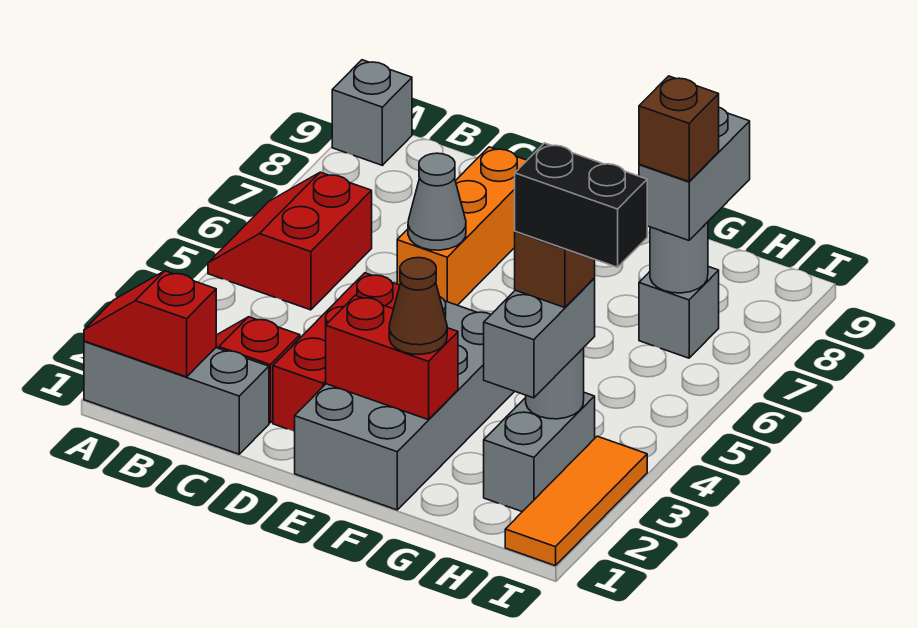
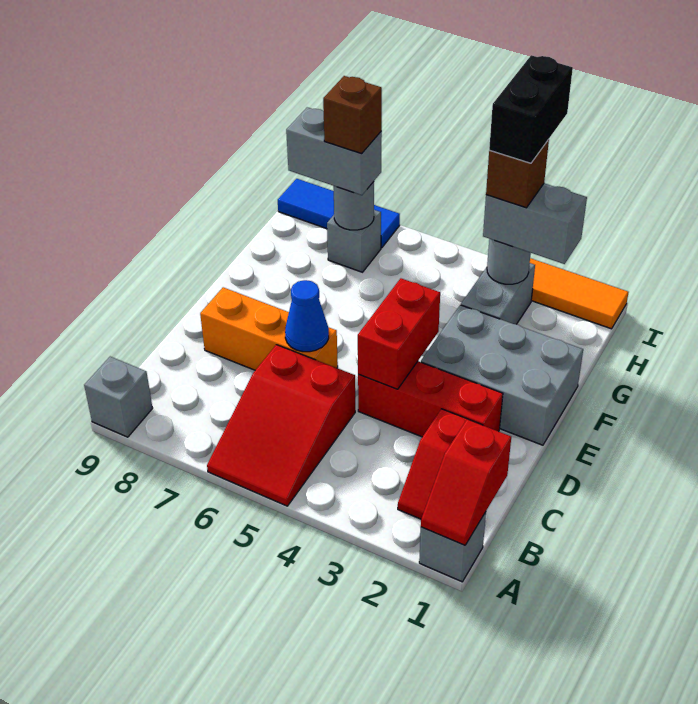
grey brick A1:C1 level 1 -> grey brick A1 level 1
red slope A5:B6 level 1 top B -> red slope A5:C6 level 1 top C
grey cone D6 level 2 -> blue cone D6 level 2
grey brick E1:F4 level 1 -> grey brick E1:F3 level 1
red brick E2:F2 level 2 -> red brick D4:E4 level 2
brown cone F2 level 3 -> none
grey brick H2:H3 level 1 -> grey brick G3:H3 level 1
none -> blue tile I7:I9 level 1

